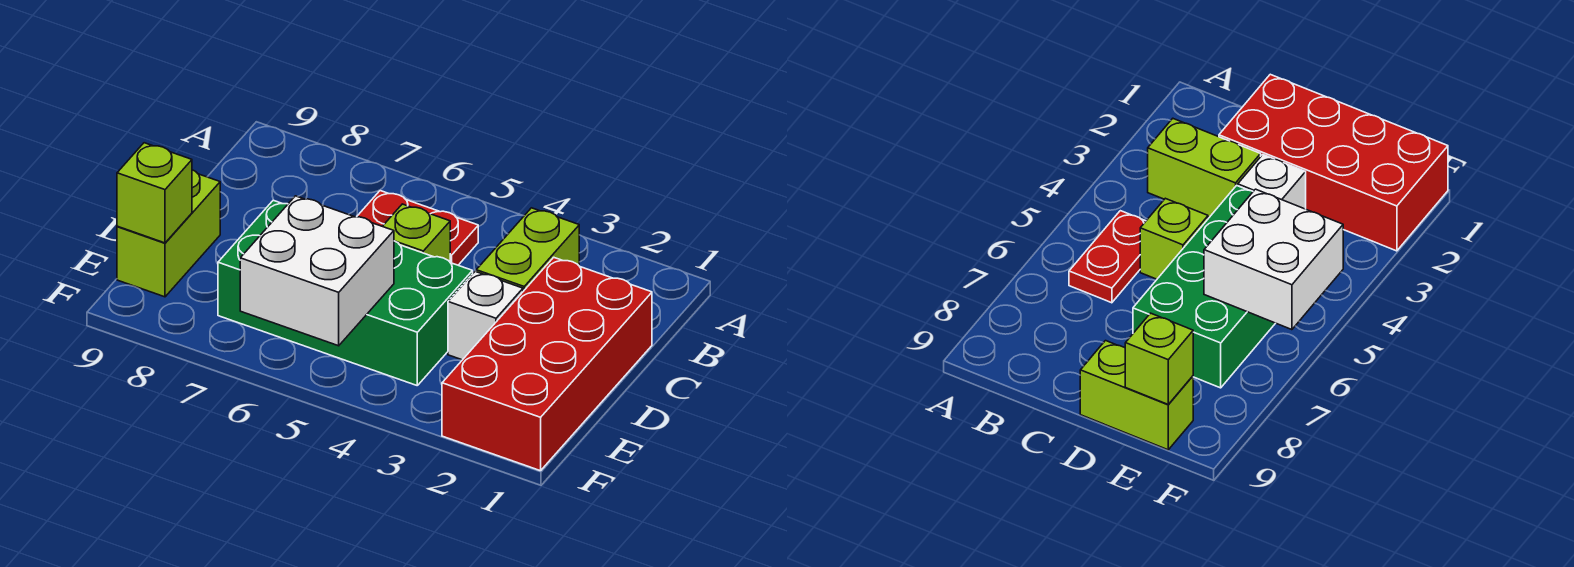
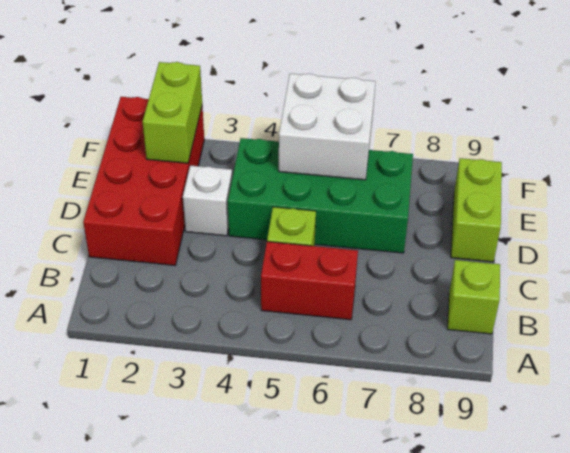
lime brick B3:C3 level 1 -> lime brick E2:F2 level 2
red plate B5:B6 level 1 -> red brick B5:B6 level 1
lime brick E9 level 2 -> lime brick B9 level 1

